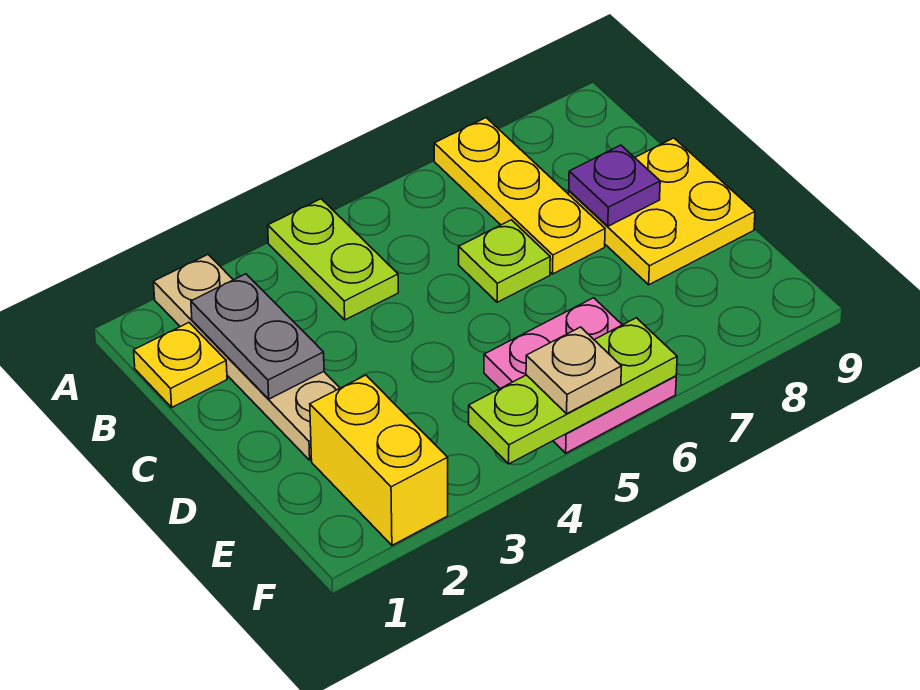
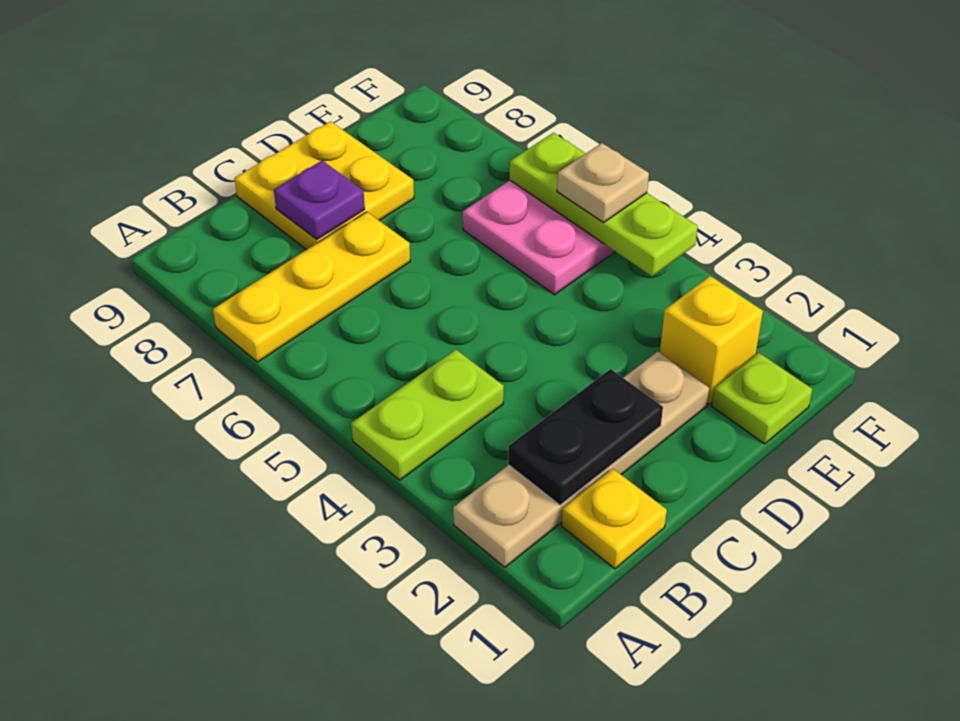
grey plate B2:C2 level 2 -> black plate B2:C2 level 2
lime plate C6 level 1 -> lime plate E1 level 1
yellow brick E2:F2 level 1 -> yellow brick E2 level 1

